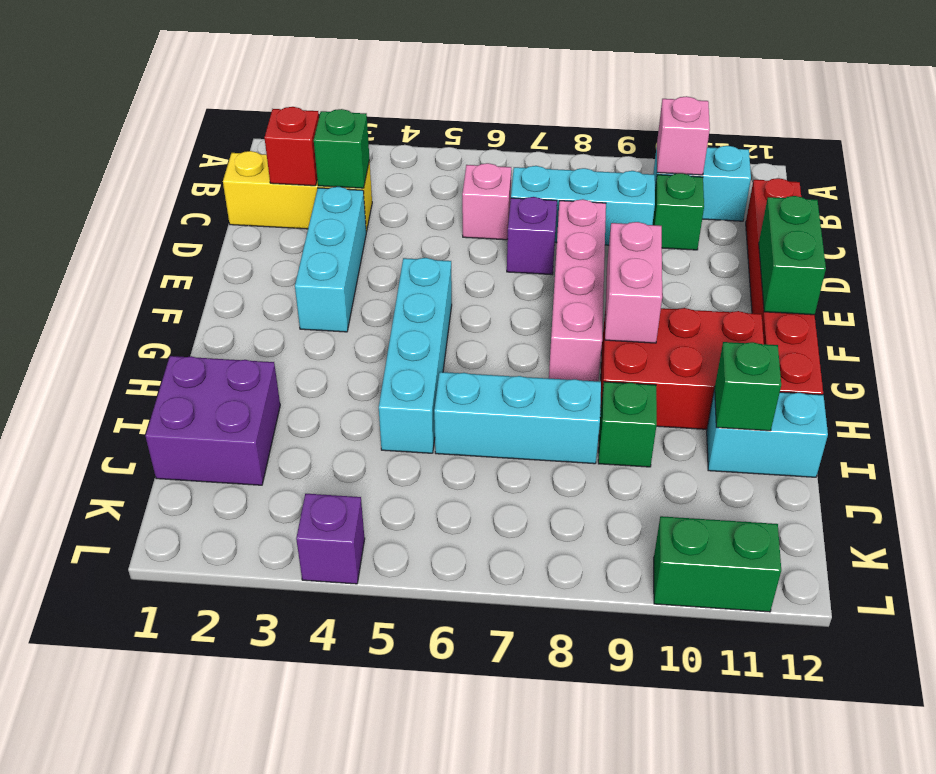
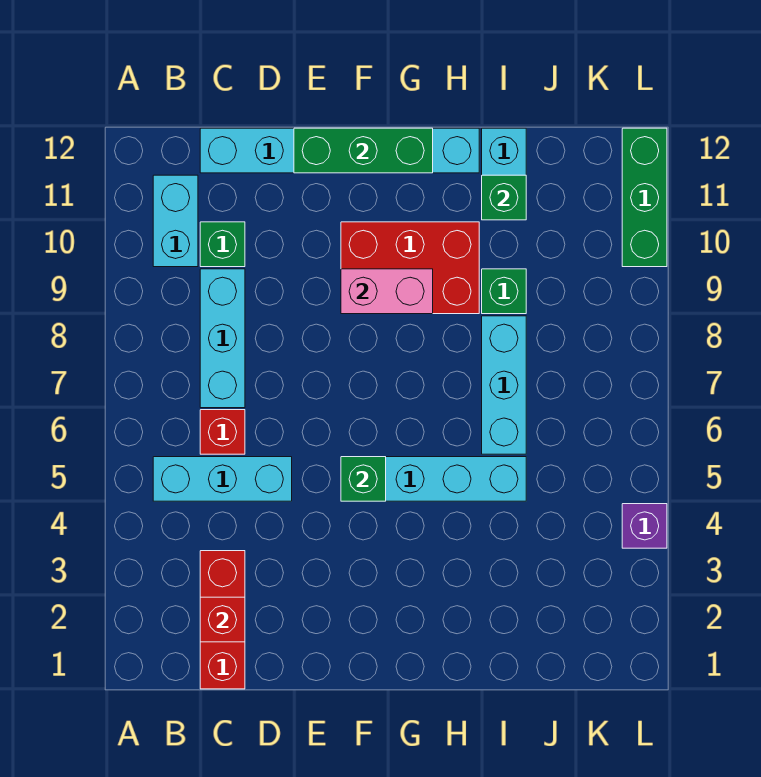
pink brick B10 level 2 -> none
yellow brick C1:C3 level 1 -> red brick C1:C3 level 1
green brick C3 level 2 -> green brick F5 level 2
pink brick C6 level 1 -> red brick C6 level 1
red brick C12:H12 level 1 -> cyan brick C12:H12 level 1
cyan brick D3:F3 level 1 -> cyan brick B5:D5 level 1
purple brick D7 level 1 -> none
pink brick D8:G8 level 1 -> none
green brick E12:F12 level 2 -> green brick E12:G12 level 2
red brick G9:H11 level 1 -> red brick F9:H10 level 1
purple brick I1:J2 level 1 -> none
green brick L10:L11 level 1 -> green brick L10:L12 level 1

